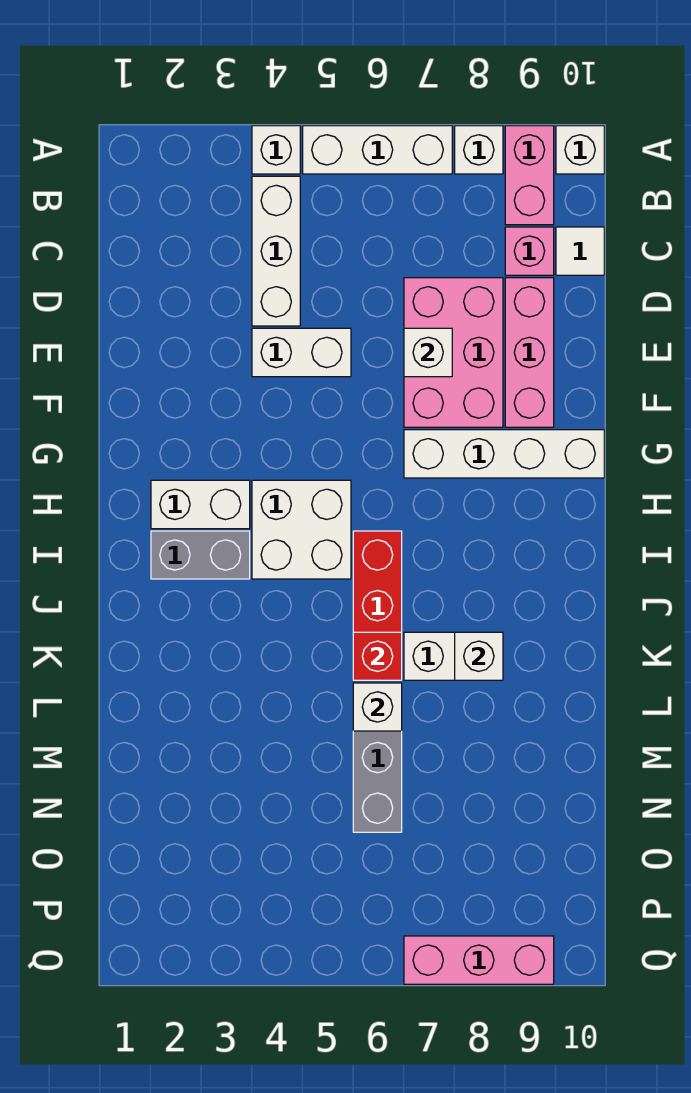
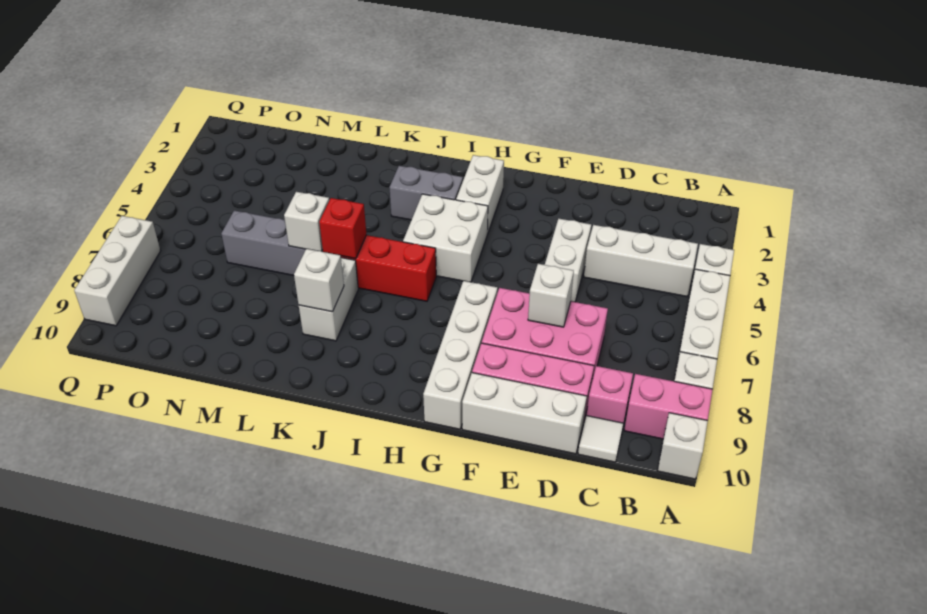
none -> white brick D10:F10 level 1
grey brick I2:I3 level 1 -> grey brick I3:J3 level 1
pink brick Q7:Q9 level 1 -> white brick Q7:Q9 level 1

